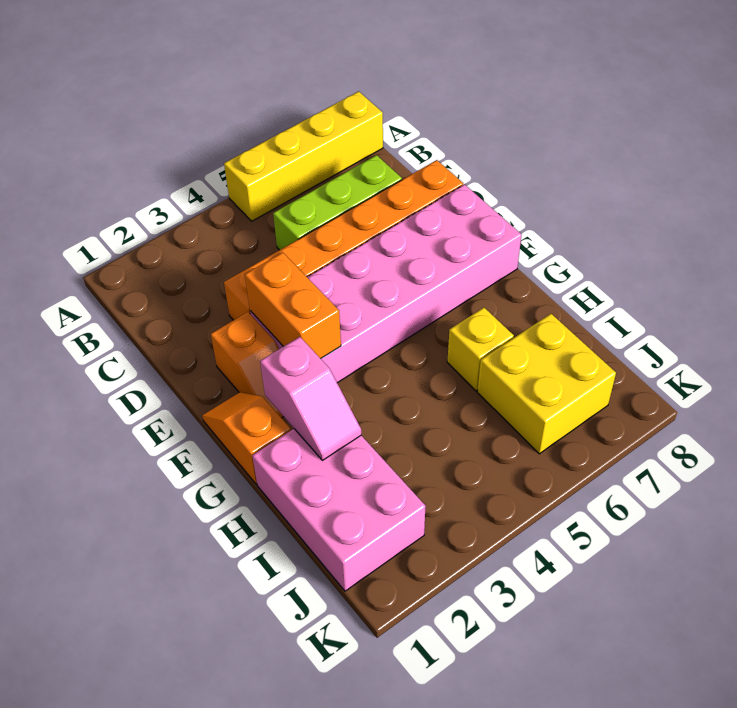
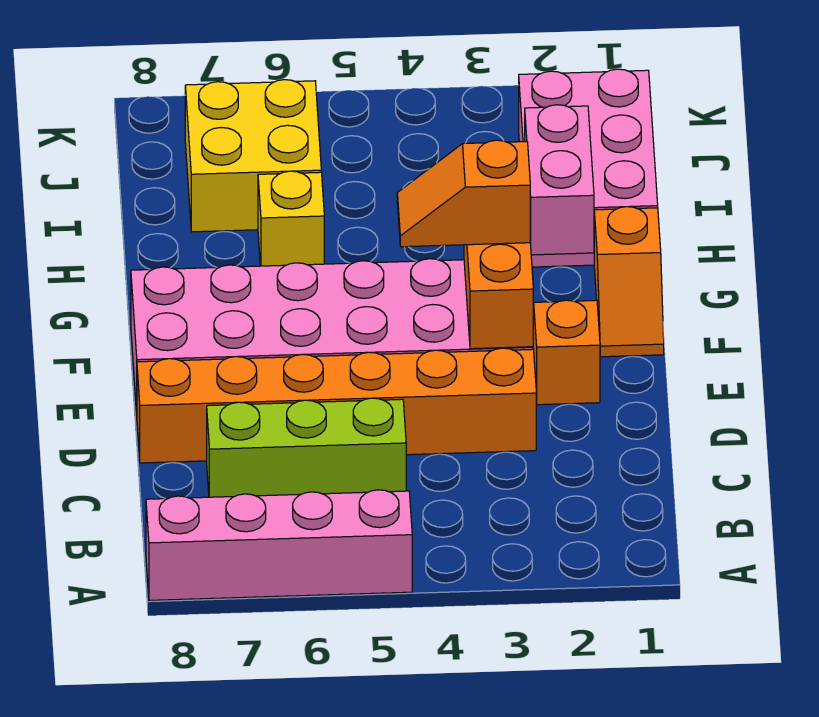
yellow brick A5:A8 level 1 -> pink brick A5:A8 level 1
none -> orange slope F3:F4 level 3 top 3
pink slope G2:H2 level 2 top G -> pink brick G2:H2 level 2

